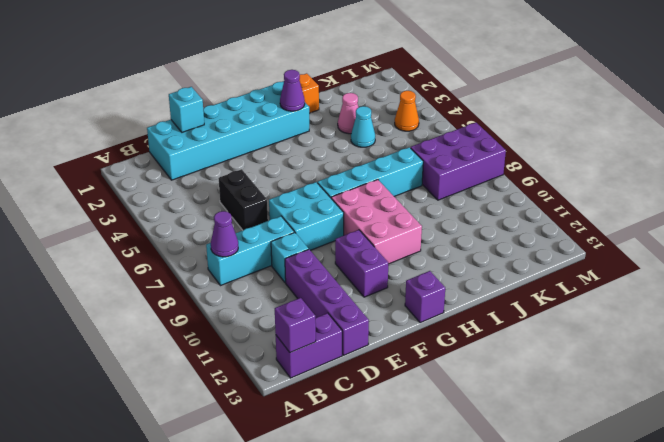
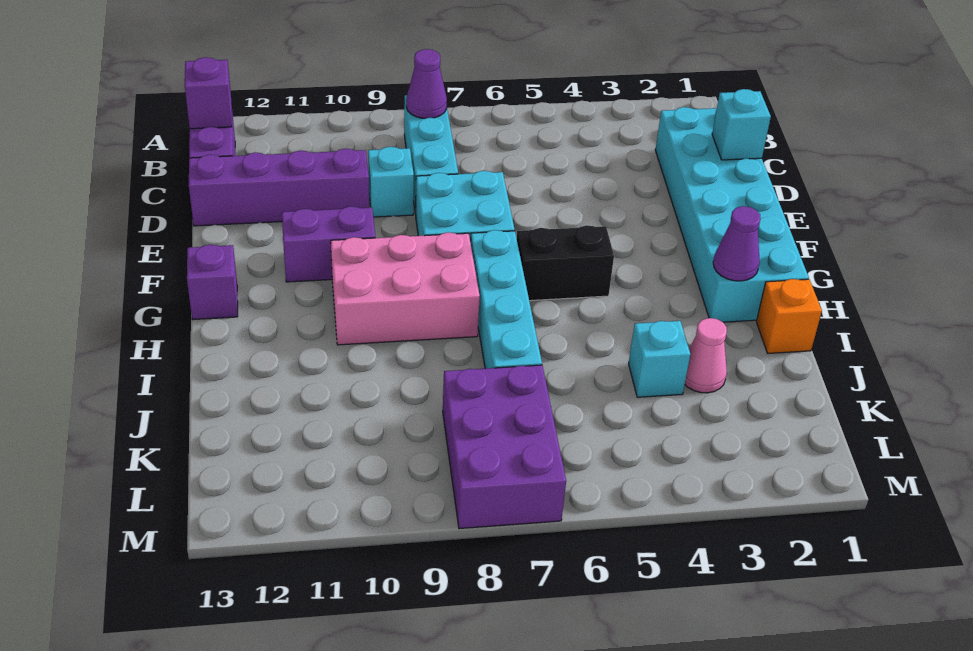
black brick D5:D6 level 1 -> black brick G5:G6 level 1
cyan cone J4 level 1 -> cyan brick J4 level 1
orange cone L4 level 1 -> none

